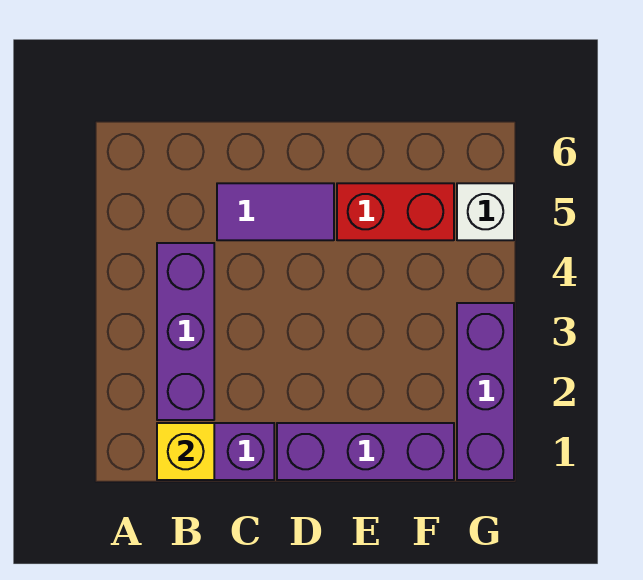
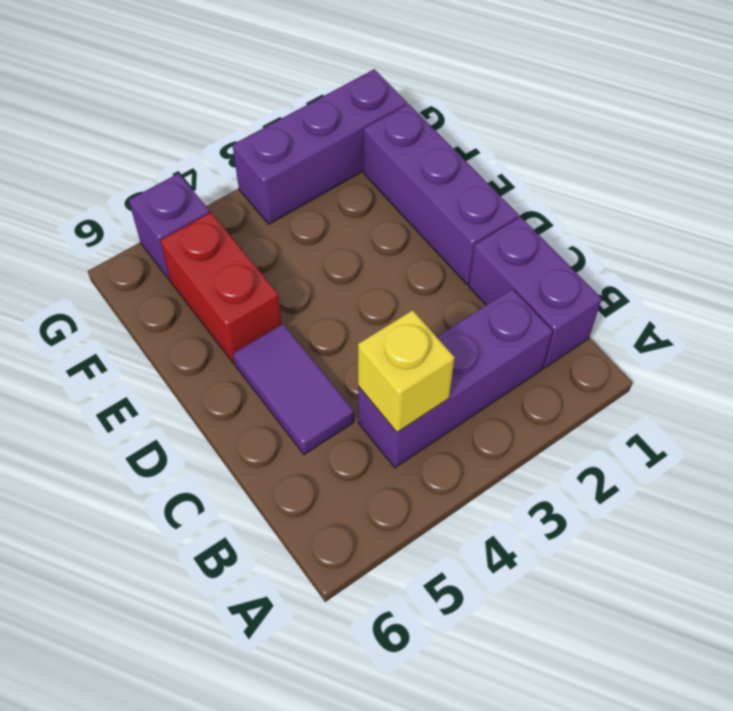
yellow brick B1 level 2 -> yellow brick B4 level 2
white brick G5 level 1 -> purple brick G5 level 1

